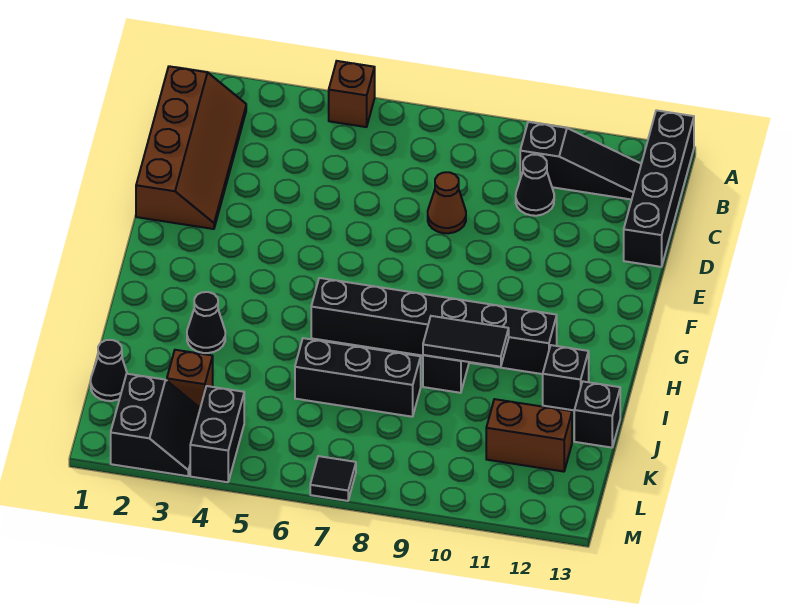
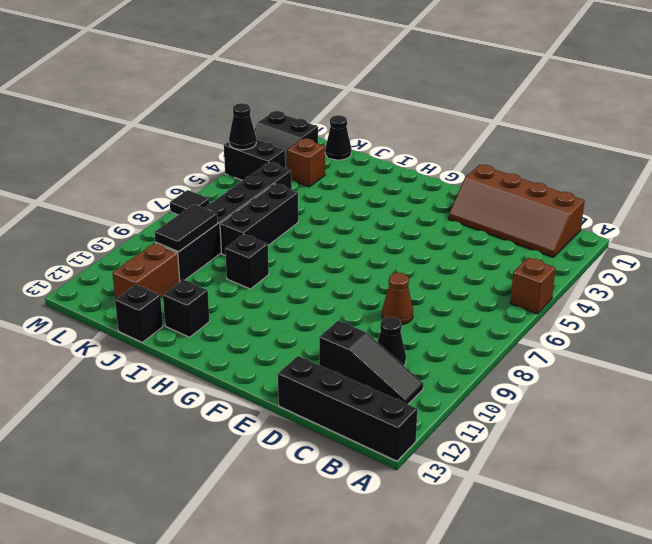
black slope B10:B12 level 1 top 10 -> black slope B11:D11 level 1 top D
black brick H6:H11 level 1 -> black brick K5:K10 level 1
black cone I3 level 1 -> black cone M4 level 2
black tile I9:I10 level 2 -> black tile K9:K10 level 2

